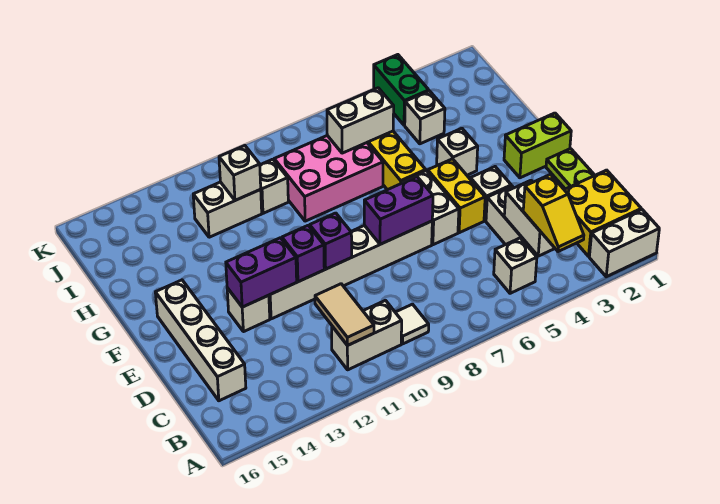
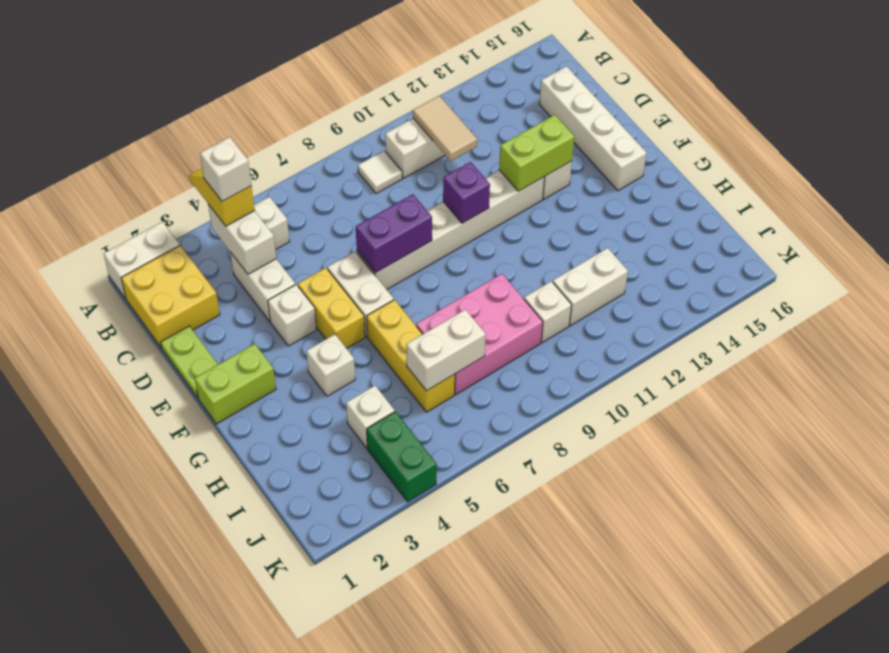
purple brick E11 level 2 -> none
purple brick E12:E13 level 2 -> lime brick E12:E13 level 2
white brick I11 level 2 -> white brick B4 level 4

